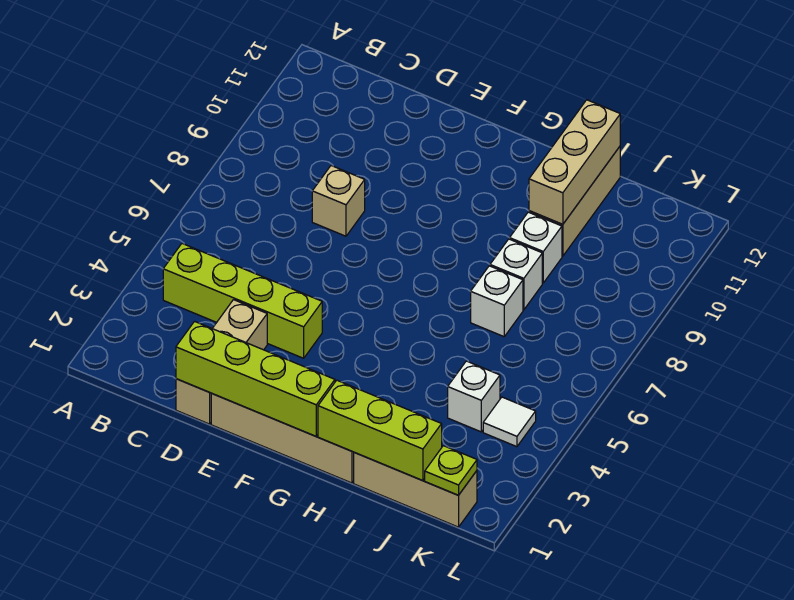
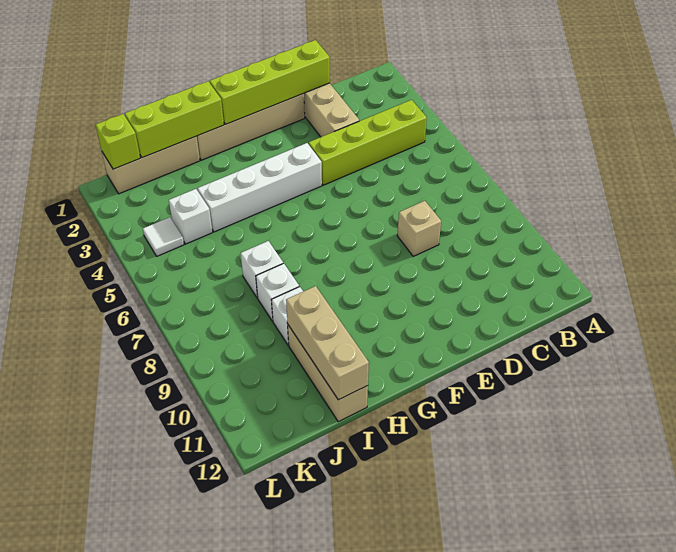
none -> white brick F4:I4 level 1
lime plate K1 level 2 -> lime brick K1 level 2

